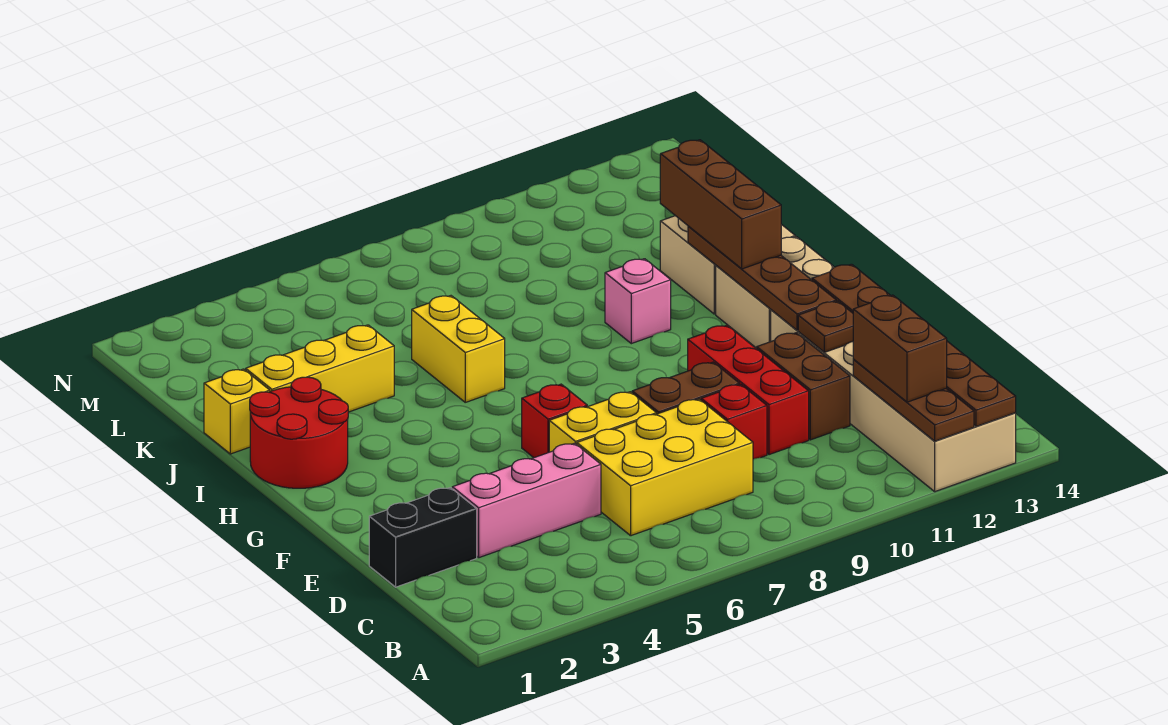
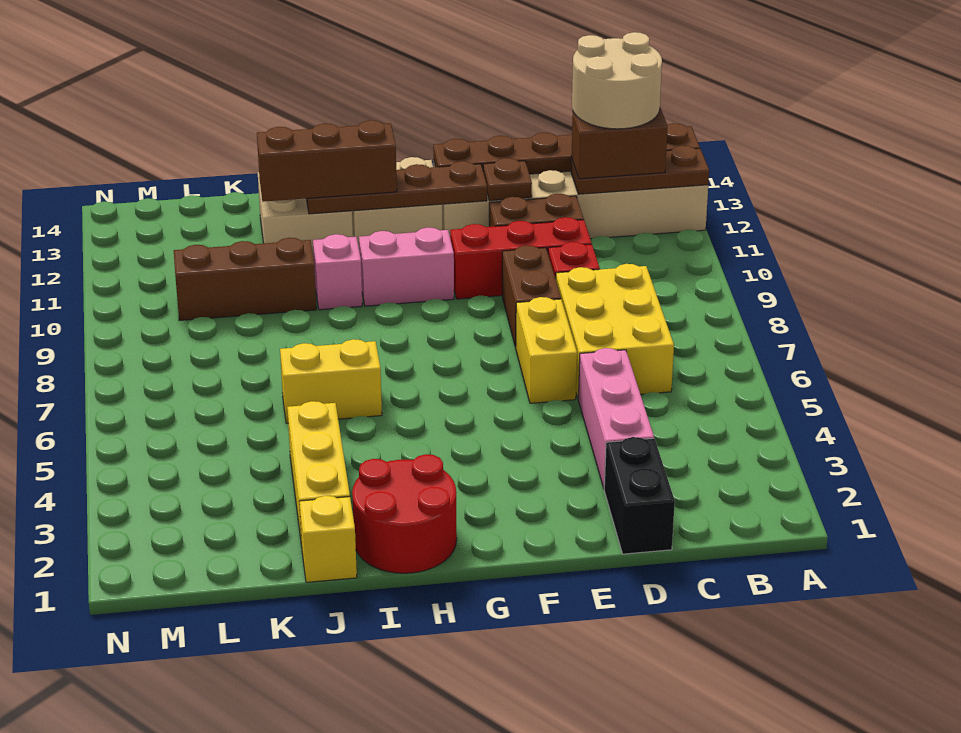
none -> tan round brick B12:C13 level 4
red brick F6 level 1 -> none
none -> pink brick G10:H10 level 1
none -> brown brick J10:L10 level 1

